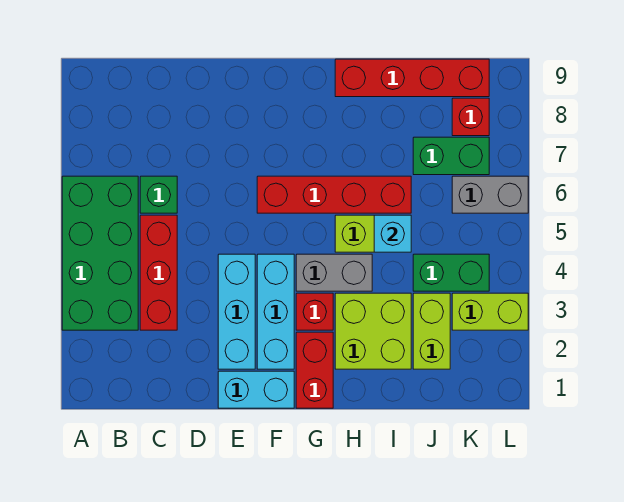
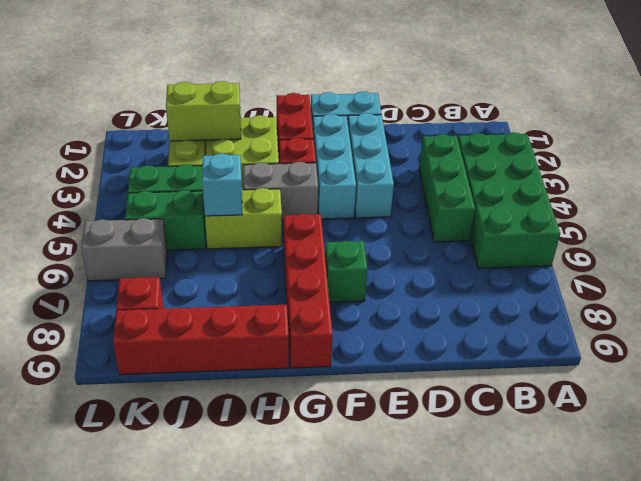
red brick C3:C5 level 1 -> green brick C3:C5 level 1
green brick C6 level 1 -> green brick F7 level 1
red brick F6:I6 level 1 -> red brick G6:G9 level 1
green brick J7:K7 level 1 -> green brick J5:K5 level 1
lime brick K3:L3 level 1 -> lime brick I2:J2 level 2

